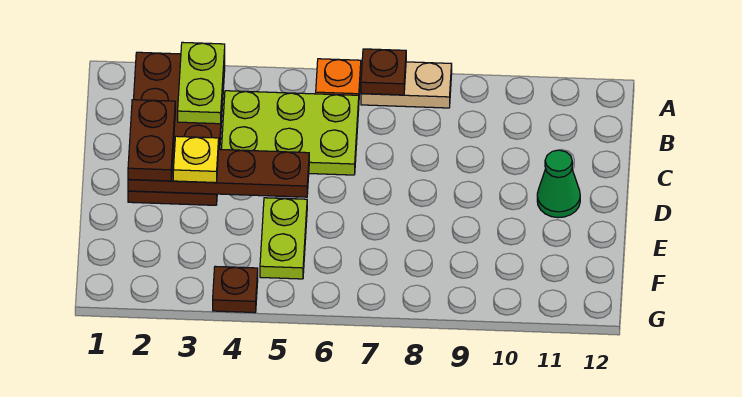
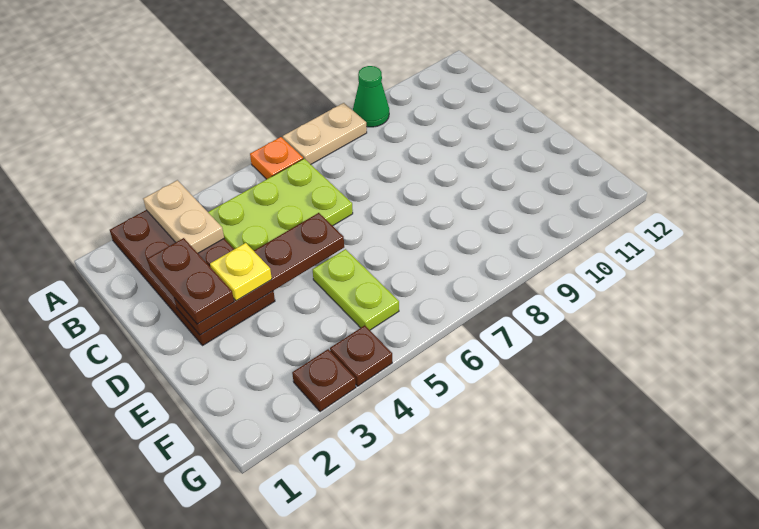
lime plate A3:B3 level 2 -> tan plate A3:B3 level 2
brown plate A7 level 2 -> brown plate G3 level 1
green cone D11 level 1 -> green cone A9 level 1

